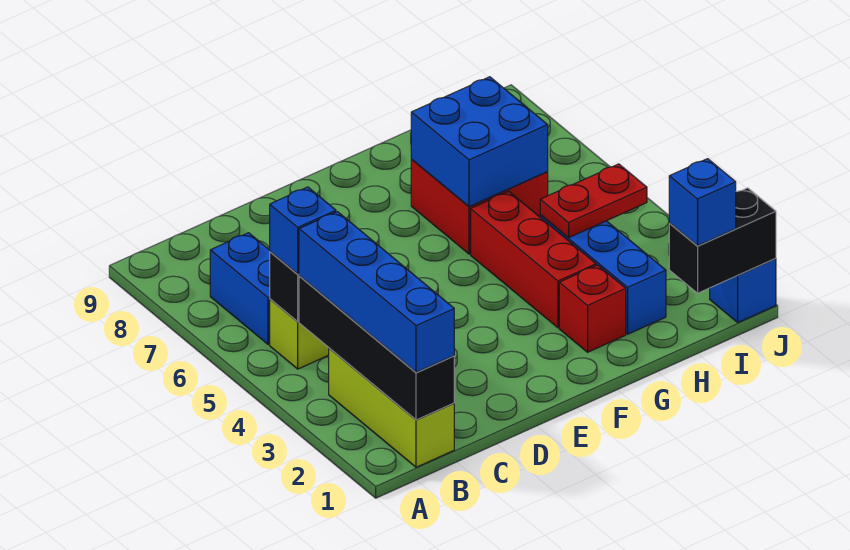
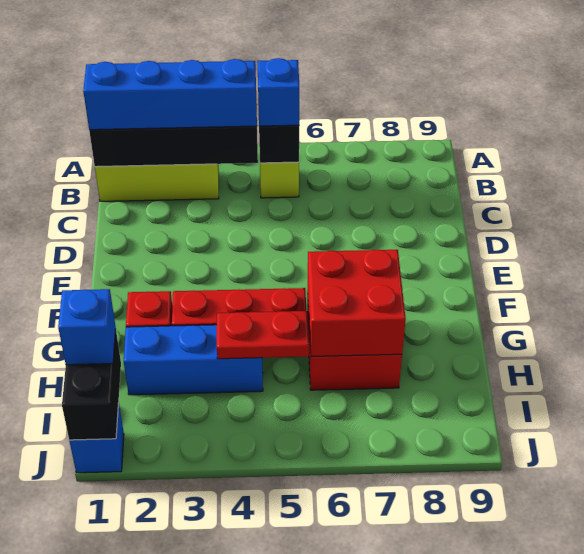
blue brick B6:B7 level 1 -> none
blue brick G6:H7 level 2 -> red brick G6:H7 level 2
red plate H4:I4 level 2 -> red plate H4:H5 level 2

